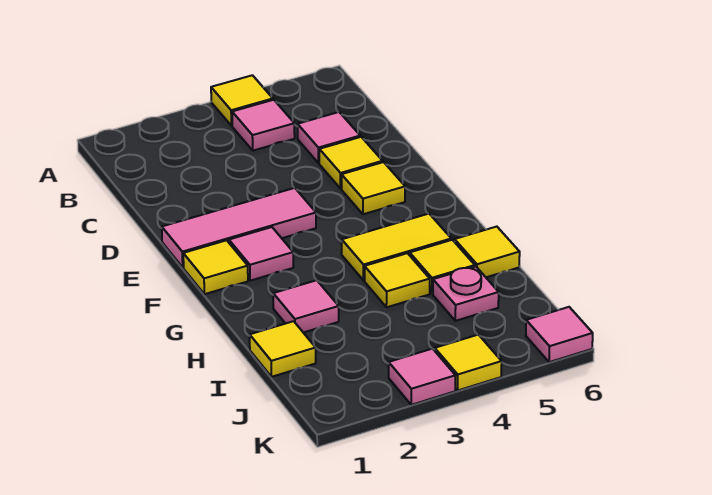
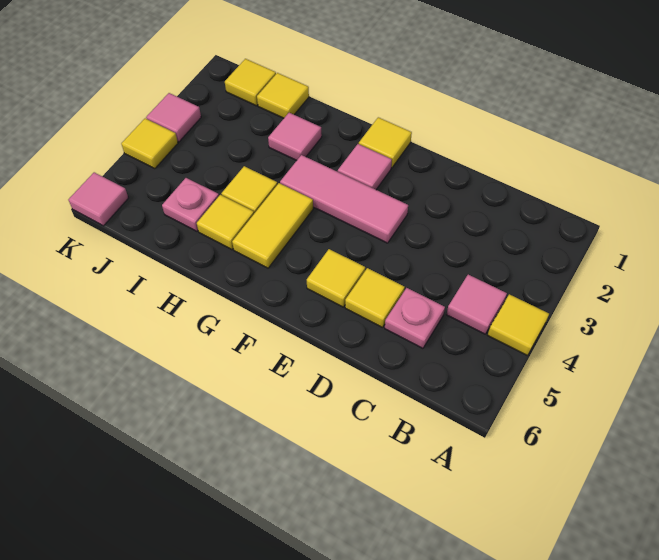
pink tile C5 level 1 -> pink plate C5 level 1
pink tile E1:E3 level 1 -> pink tile E3:G3 level 1
yellow tile H6 level 1 -> yellow tile J1 level 1

